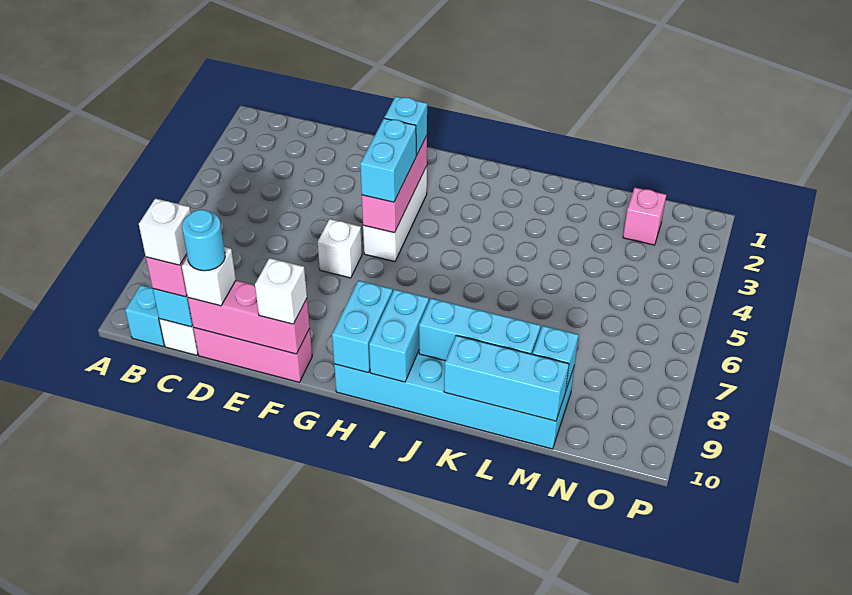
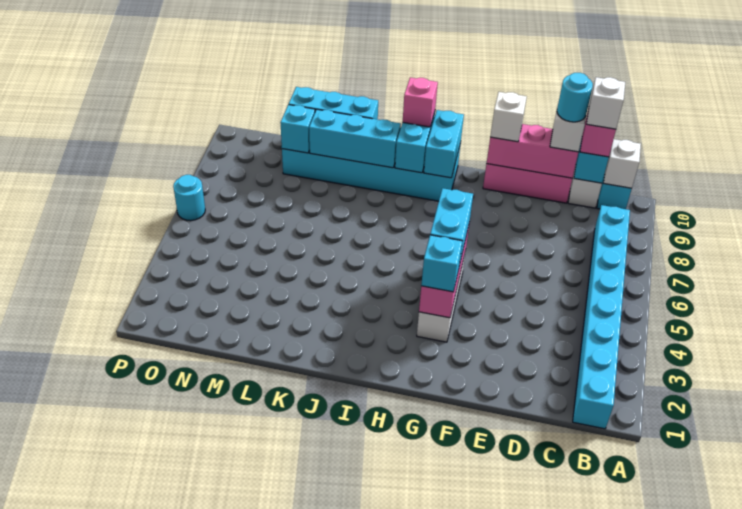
none -> cyan brick B1:B8 level 1
white brick F6 level 1 -> white brick B10 level 2
pink brick N2 level 1 -> pink brick I10 level 3
none -> cyan round brick P6 level 1

